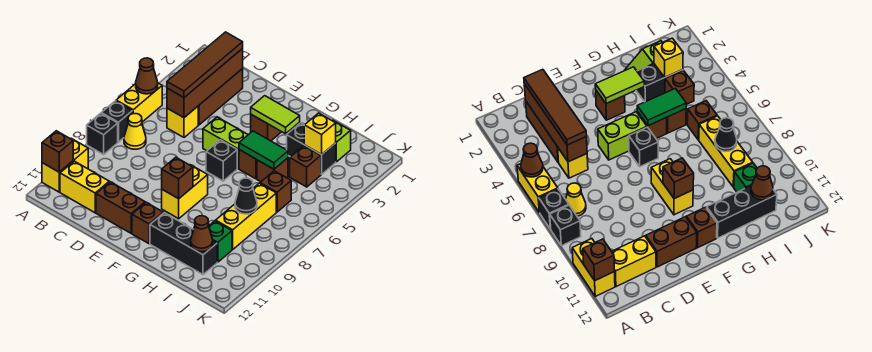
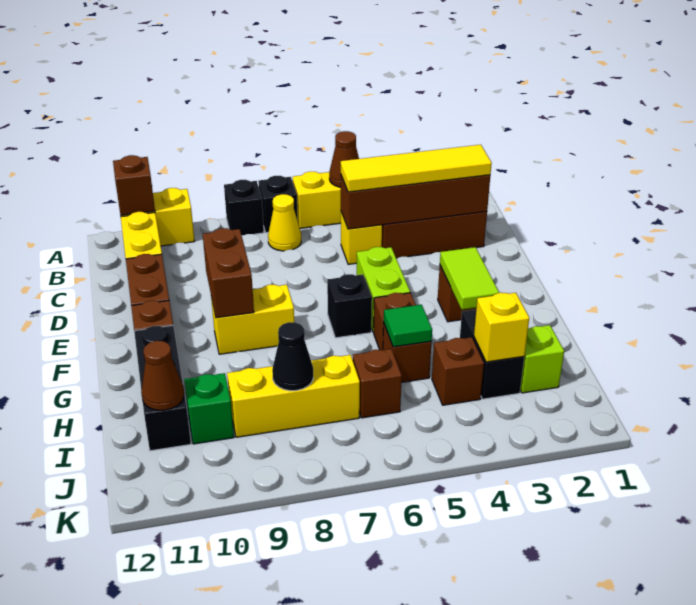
brown tile C2:C5 level 3 -> yellow tile C2:C5 level 3
brown brick F9 level 2 -> brown brick E9:F9 level 2
green tile G5:H5 level 2 -> green tile H5 level 2

